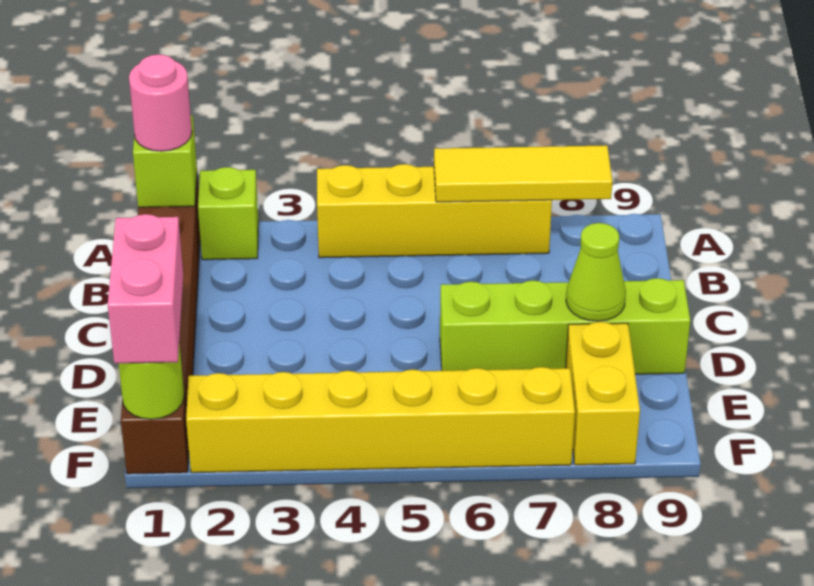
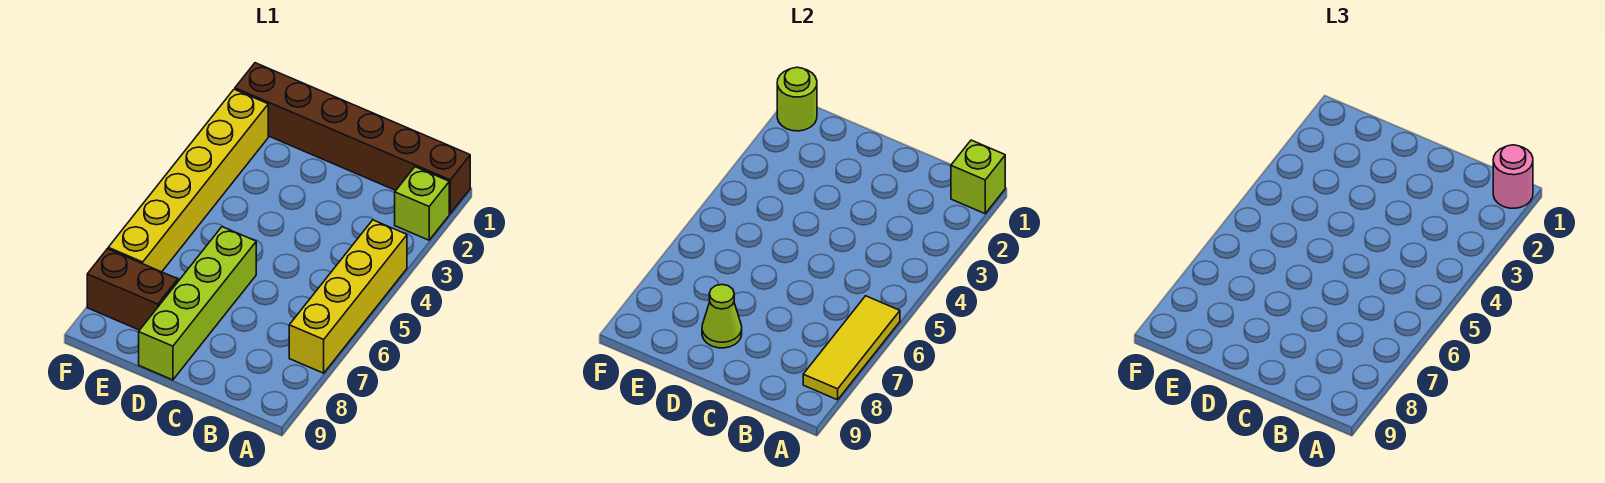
pink brick E1:F1 level 3 -> none
yellow brick E8:F8 level 1 -> brown brick E8:F8 level 1

